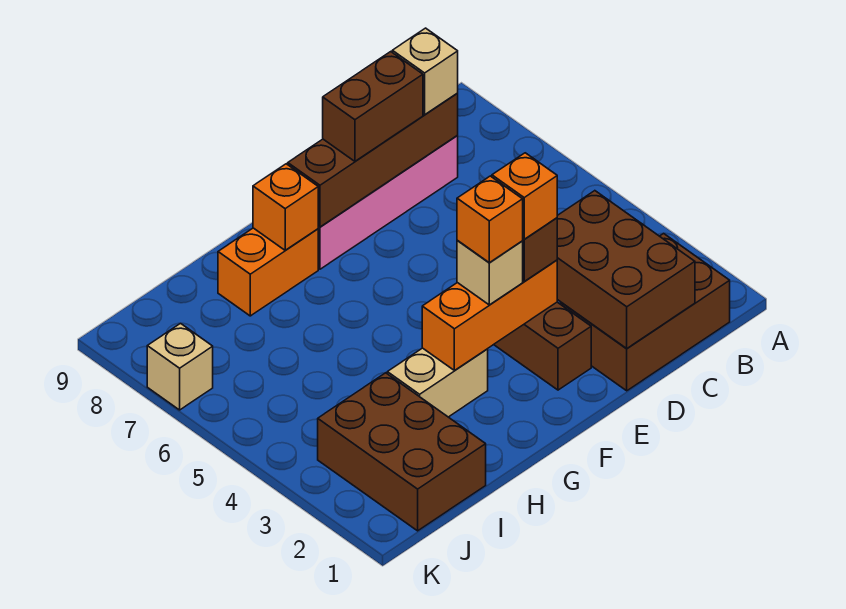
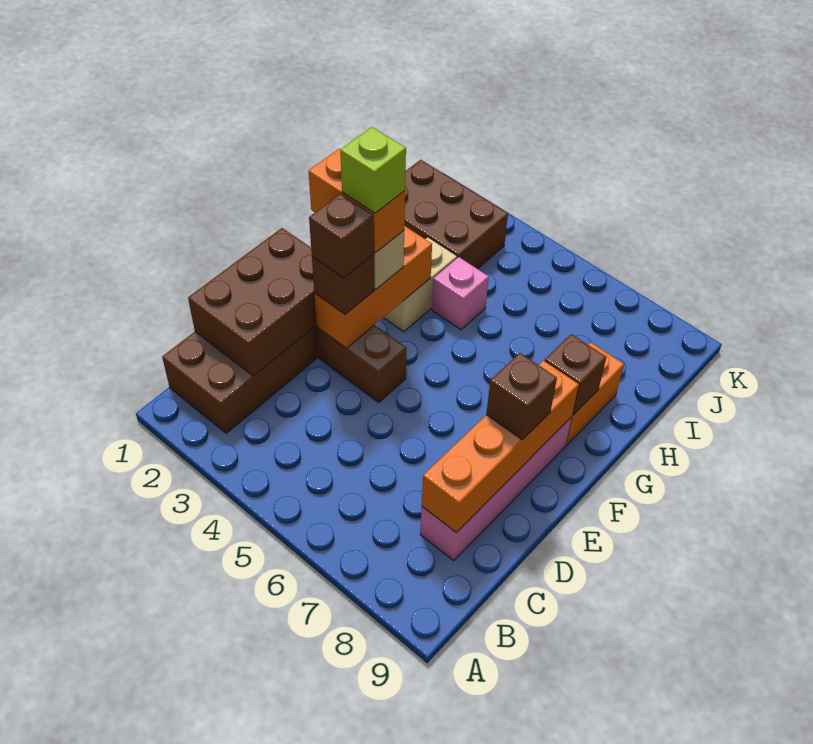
brown brick C1:D3 level 2 -> brown brick C1:E2 level 2
brown brick C8:F8 level 2 -> orange brick C8:F8 level 2
tan brick C8 level 3 -> none
brown brick D8:E8 level 3 -> brown brick E8 level 3
orange brick E3 level 4 -> brown brick E3 level 4
orange brick F3 level 4 -> orange brick F2:F3 level 4
none -> lime brick F3 level 5
orange brick G8 level 2 -> brown brick G8 level 2
none -> pink brick H4 level 1
tan brick K7 level 1 -> none

